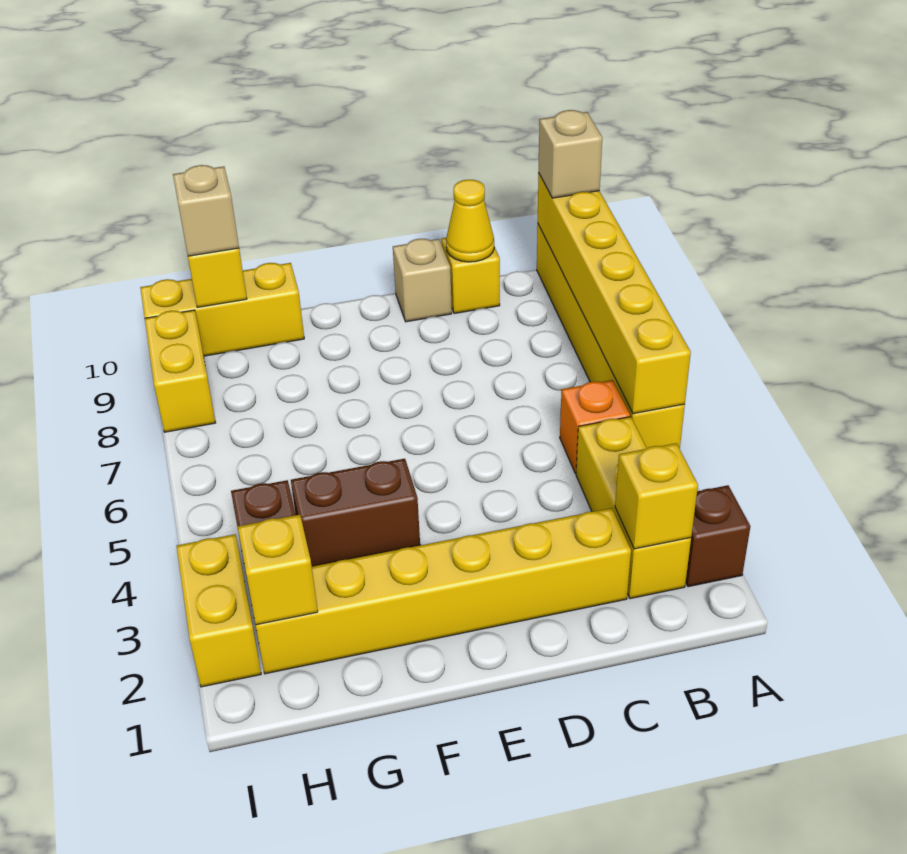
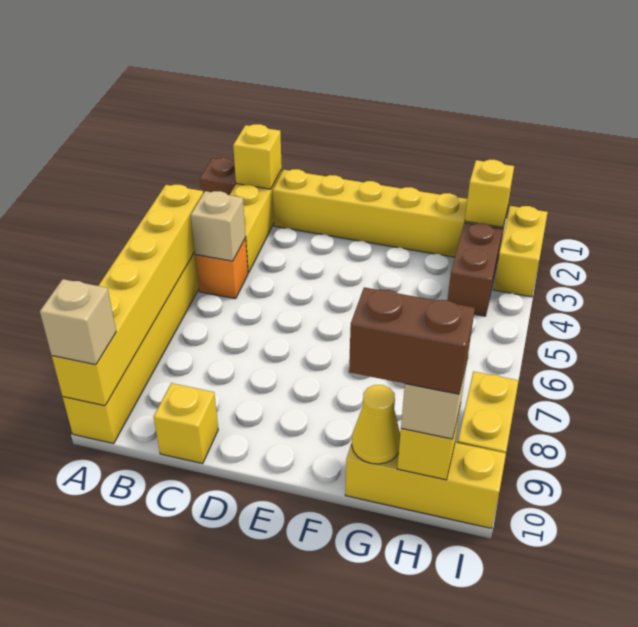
yellow cone C10 level 2 -> yellow cone G10 level 2
tan brick D10 level 1 -> tan brick B5 level 2
brown brick F4:G4 level 1 -> brown brick G10:H10 level 4

